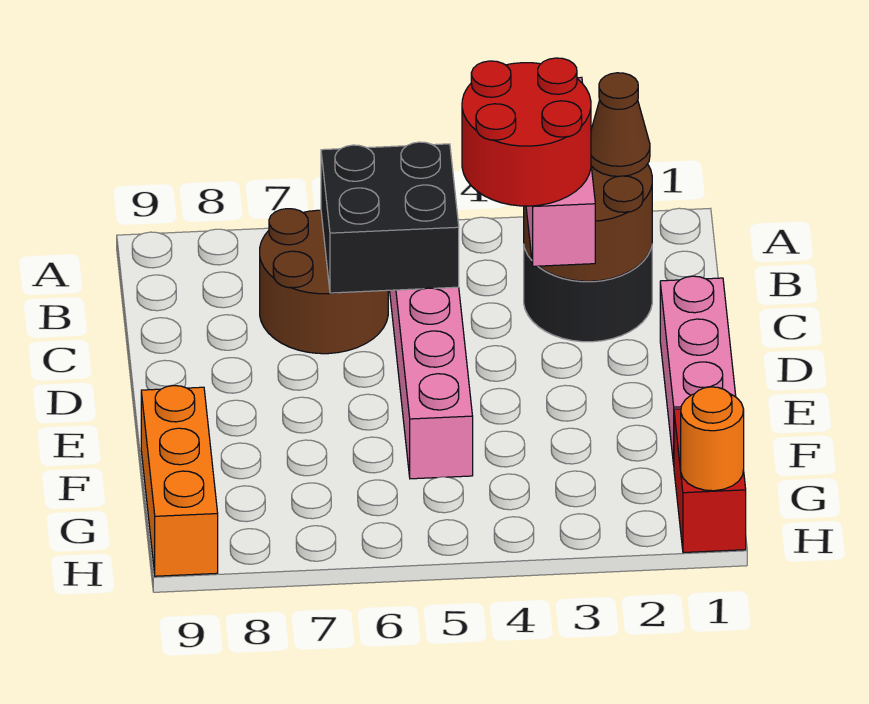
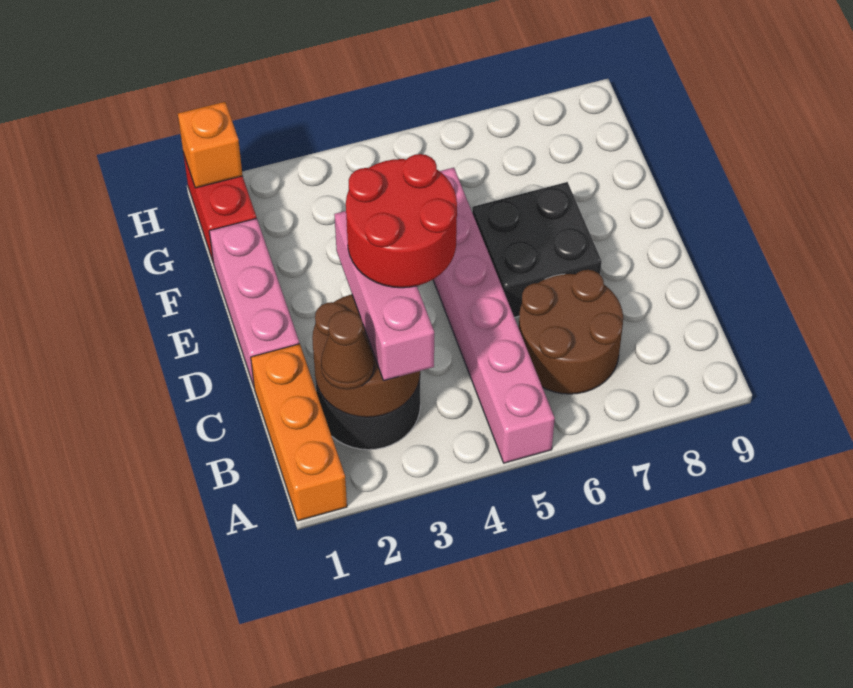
black brick B5:C6 level 2 -> black brick D6:E7 level 1
orange brick F9:H9 level 1 -> orange brick A1:C1 level 1
orange round brick H1 level 2 -> orange brick H1 level 2

